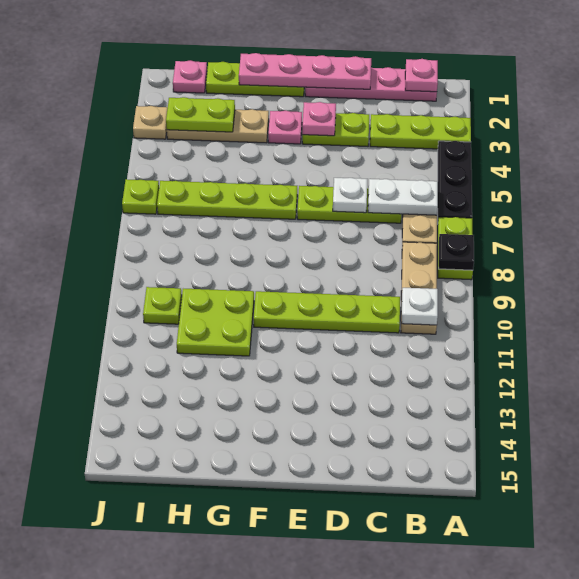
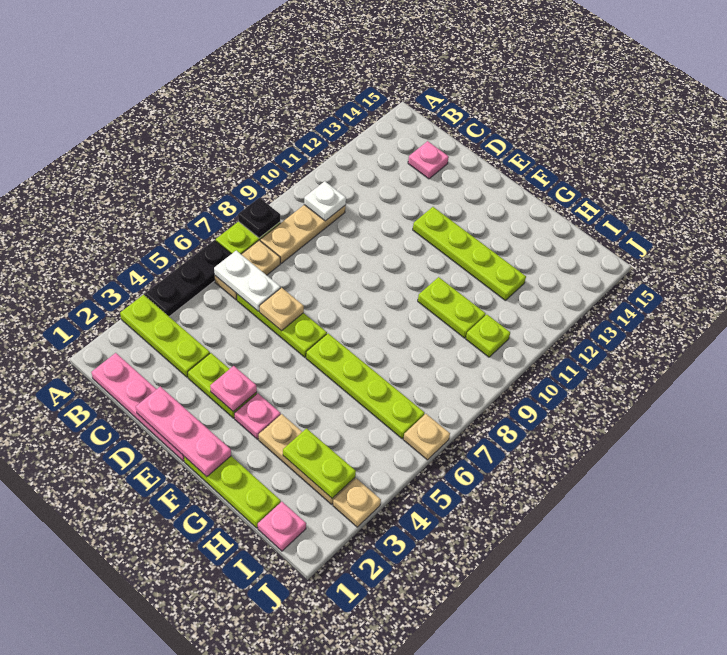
pink plate B1 level 2 -> pink plate C14 level 1
lime plate C10:F10 level 1 -> lime plate E12:H12 level 1
pink plate D1:G1 level 2 -> pink plate D1:F1 level 2
white plate D6 level 2 -> tan plate D6 level 2
lime plate G10:H11 level 1 -> lime plate G10:H10 level 1
lime plate J6 level 1 -> tan plate J6 level 1

